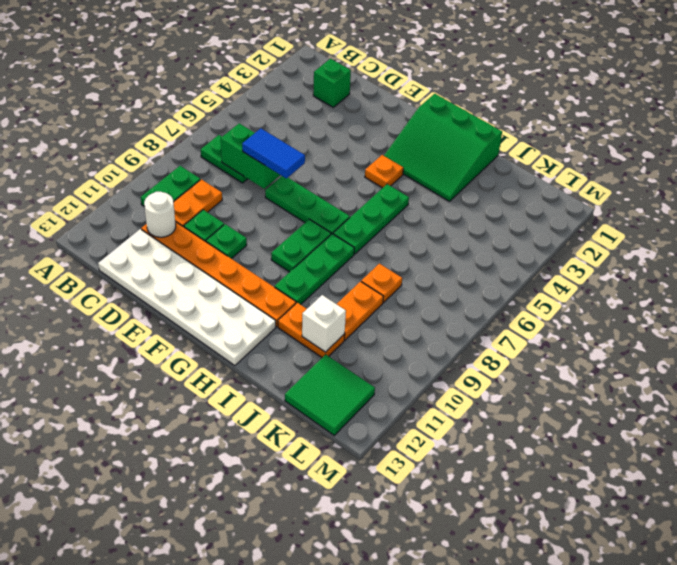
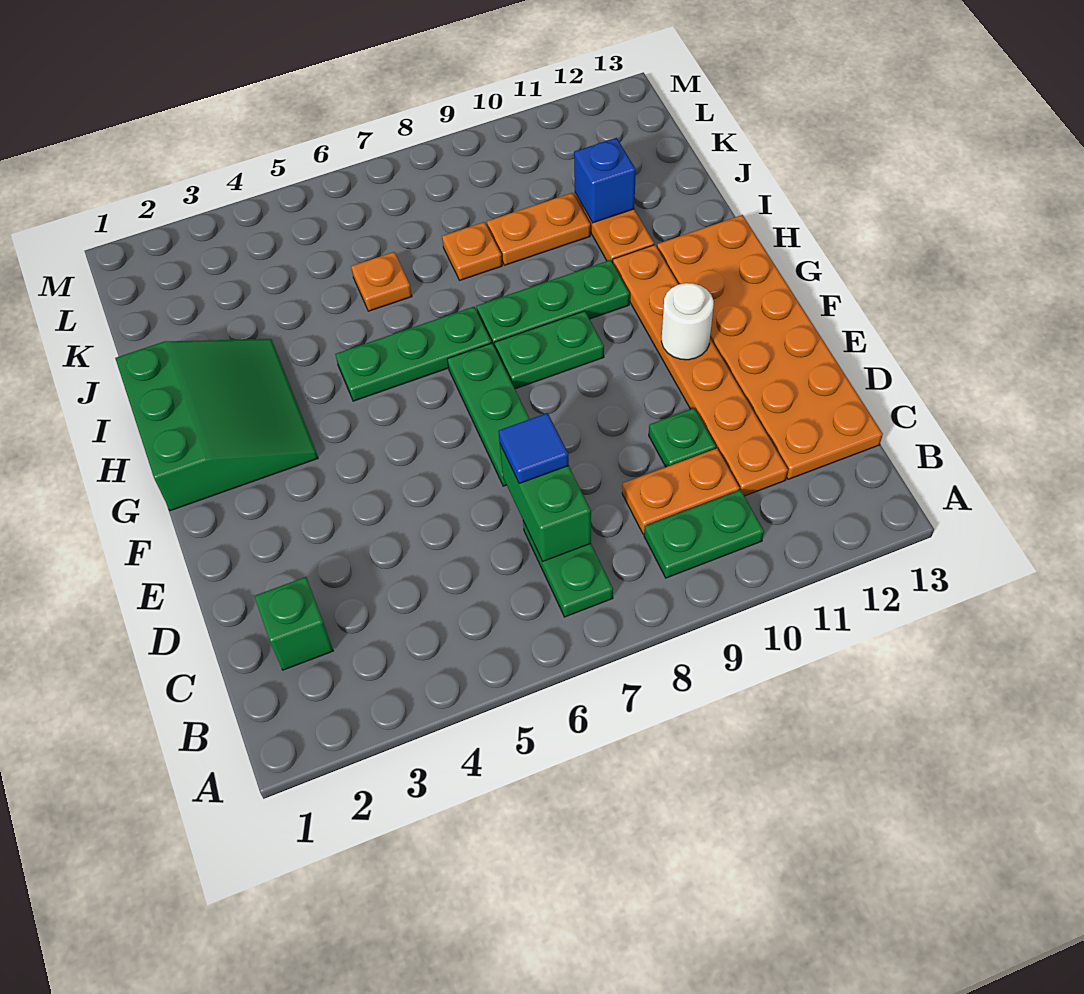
white round brick C11 level 2 -> white round brick F11 level 2
white plate C12:H13 level 1 -> orange plate C12:H13 level 1
blue tile D7:E7 level 3 -> blue tile D7 level 3
green plate E10 level 1 -> none
orange plate G4 level 1 -> orange plate J6 level 1
white brick J11 level 2 -> blue brick J11 level 2
green tile K12:L13 level 1 -> none

